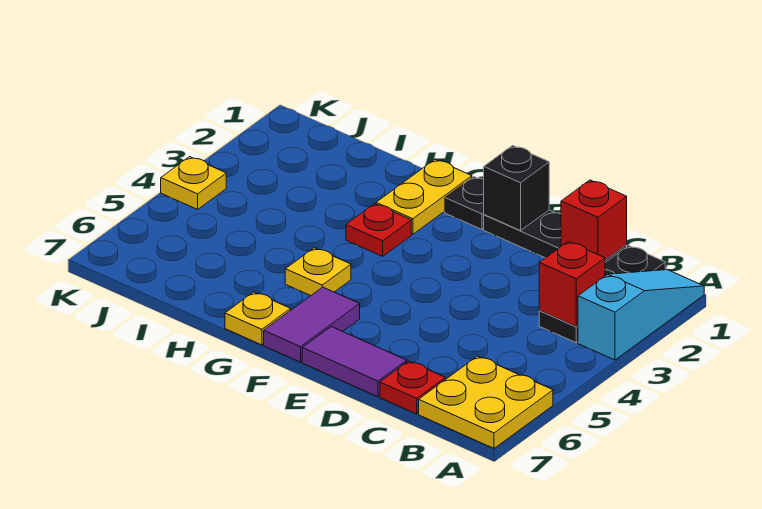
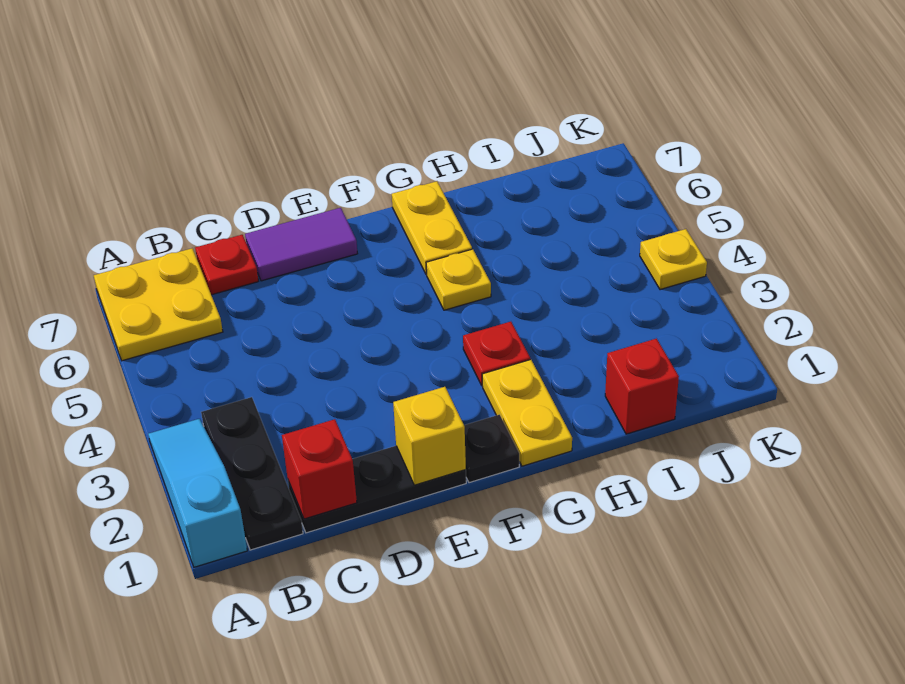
cyan slope A1:A3 level 1 top 3 -> cyan slope A1:A3 level 1 top 1
red brick B3 level 2 -> red brick I1 level 1
black brick E1 level 2 -> yellow brick E1 level 2
purple tile F6:F7 level 1 -> none
yellow plate G7 level 1 -> yellow plate G6:G7 level 1

